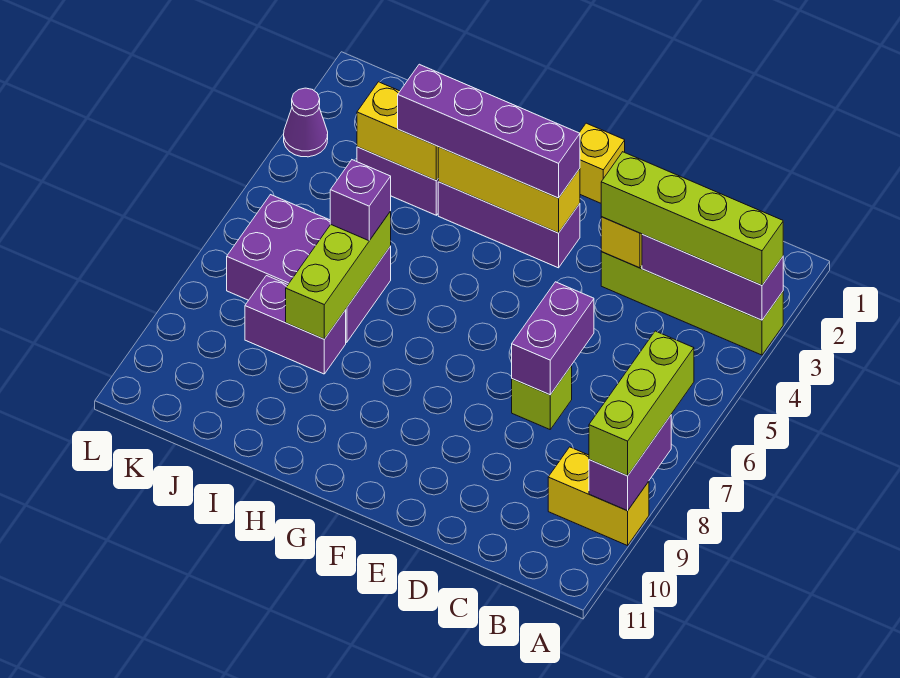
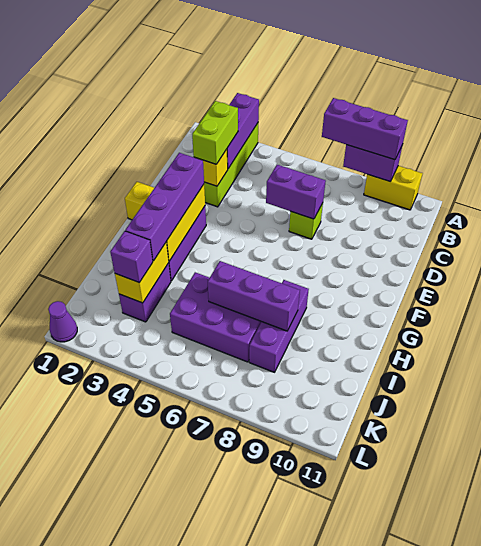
lime brick A3:D3 level 3 -> lime brick C3:D3 level 3
lime brick A7:A9 level 3 -> purple brick A7:A9 level 3
yellow brick A9:B9 level 1 -> yellow brick A9:A10 level 1
purple brick I6:K7 level 1 -> purple brick I5:J7 level 1
lime brick I6:I8 level 2 -> purple brick I6:I8 level 2
purple brick I6 level 3 -> purple brick J3 level 3
purple brick I8:J8 level 1 -> purple brick H8:J8 level 1
purple cone L3 level 1 -> purple cone L1 level 1

